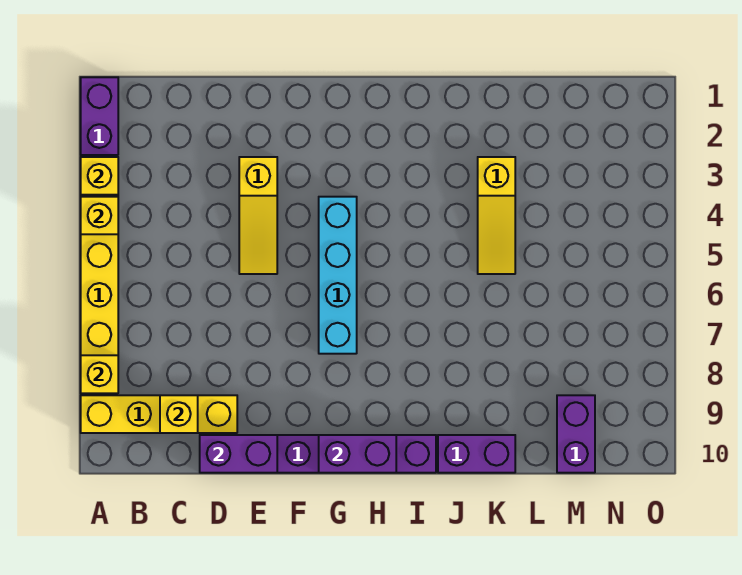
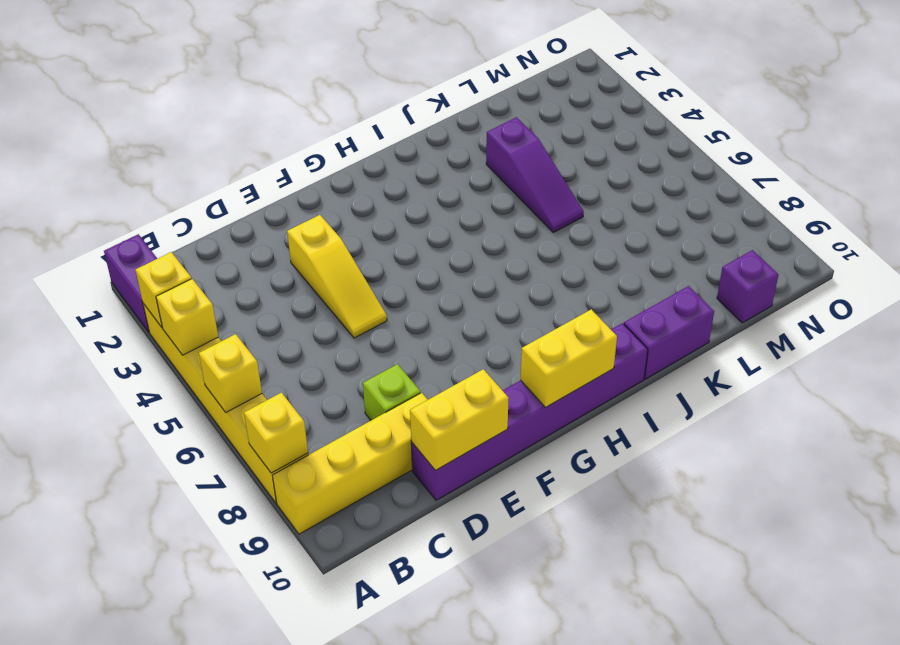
yellow brick C9 level 2 -> yellow brick A6 level 2
none -> lime brick D8 level 1
purple brick D10:E10 level 2 -> yellow brick D10:E10 level 2
cyan brick G4:G7 level 1 -> none
purple brick G10:H10 level 2 -> yellow brick G10:H10 level 2
yellow slope K3:K5 level 1 top 3 -> purple slope K3:K5 level 1 top 3
purple brick M9:M10 level 1 -> purple brick M10 level 1

